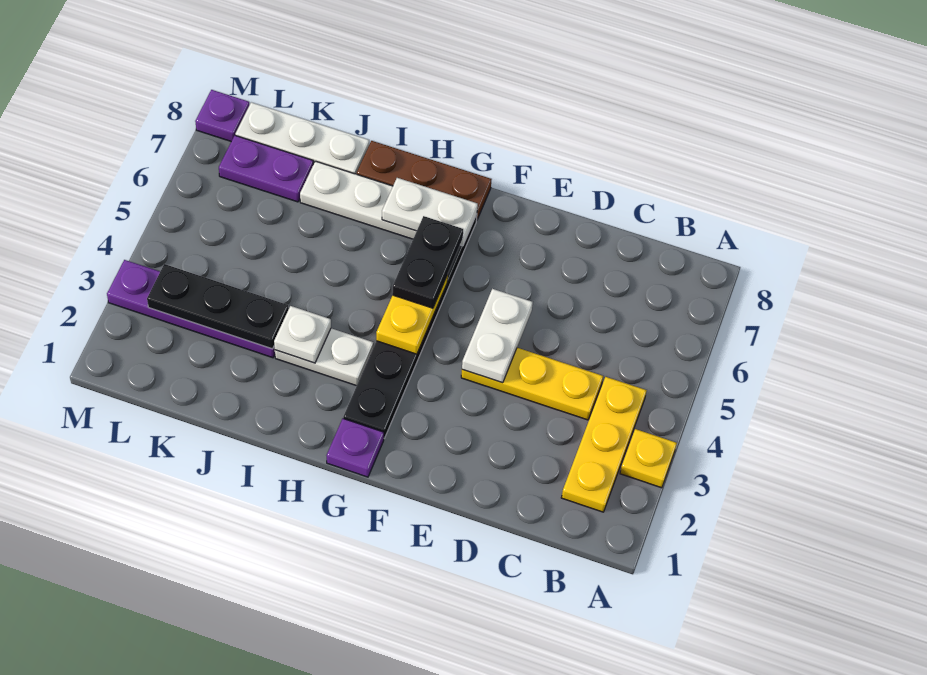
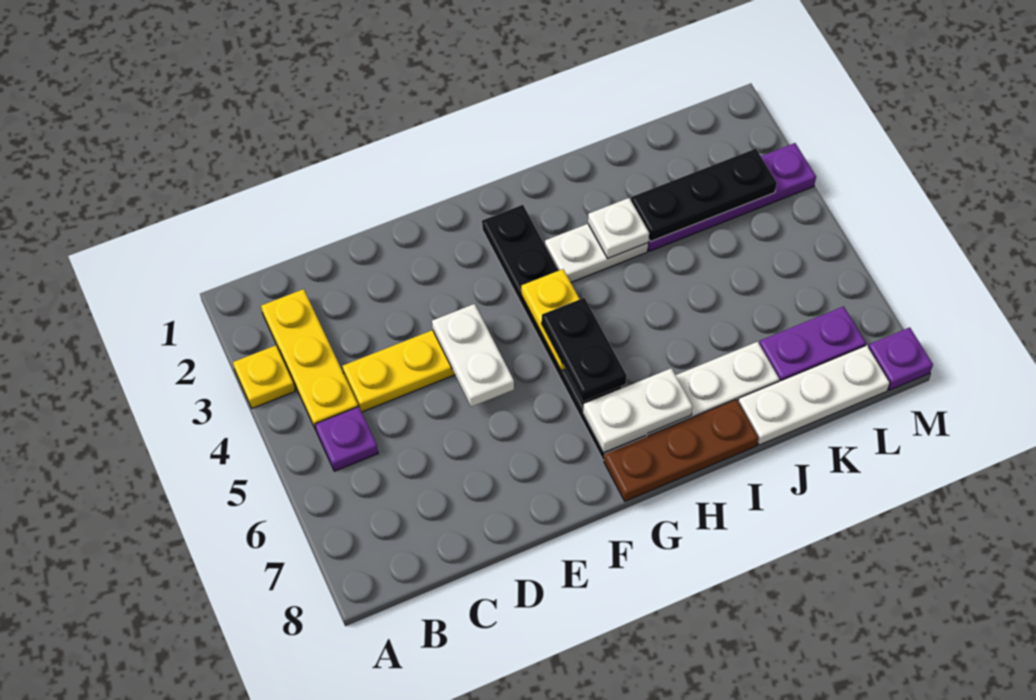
purple plate G1 level 1 -> purple plate B5 level 1

